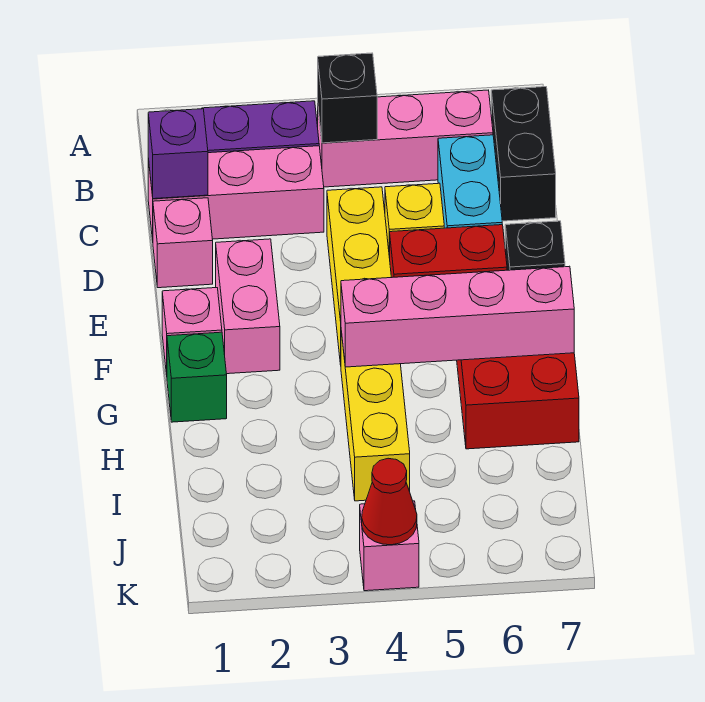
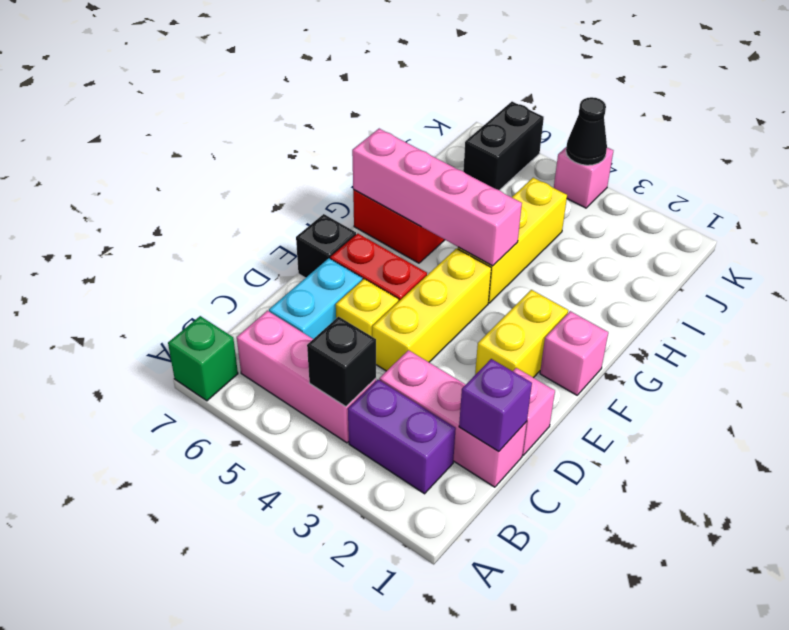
black brick B7:C7 level 1 -> black brick J6:K6 level 1
pink brick E2:F2 level 1 -> yellow brick E2:F2 level 1
green brick G1 level 1 -> green brick A7 level 1
red cone K4 level 2 -> black cone K4 level 2

